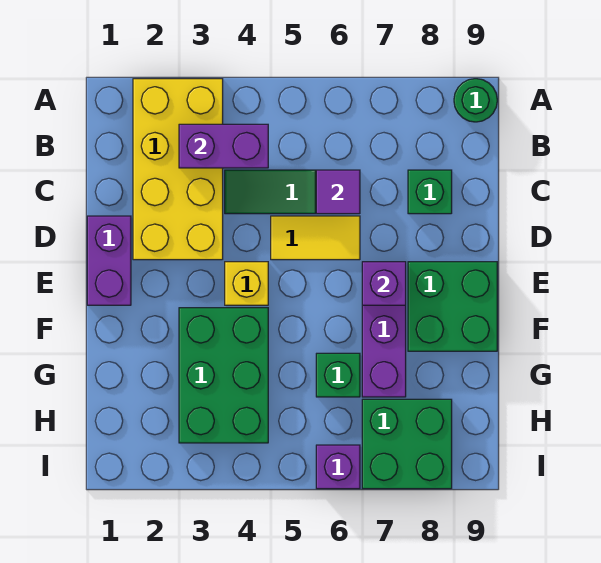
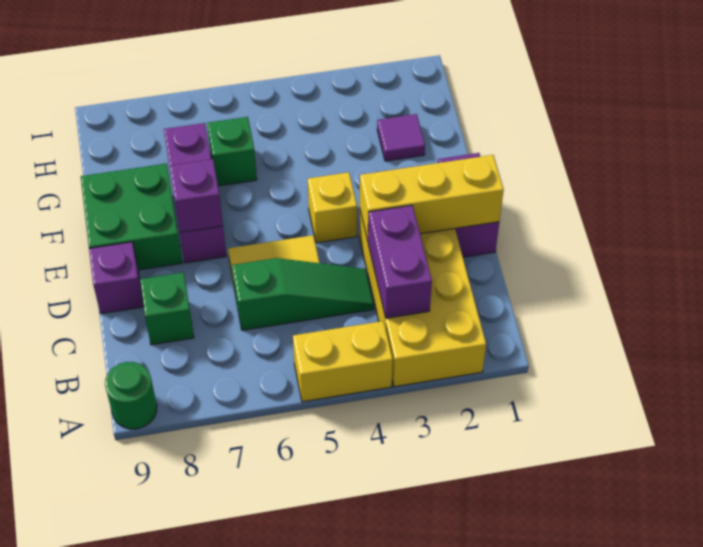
none -> yellow brick A4:A5 level 1
purple brick B3:B4 level 2 -> purple brick B3:C3 level 2
purple tile C6 level 2 -> purple tile G2 level 1
none -> yellow brick D1:D3 level 2
green brick F3:H4 level 1 -> none
green brick H7:I8 level 1 -> none
purple brick I6 level 1 -> purple brick D9 level 1

